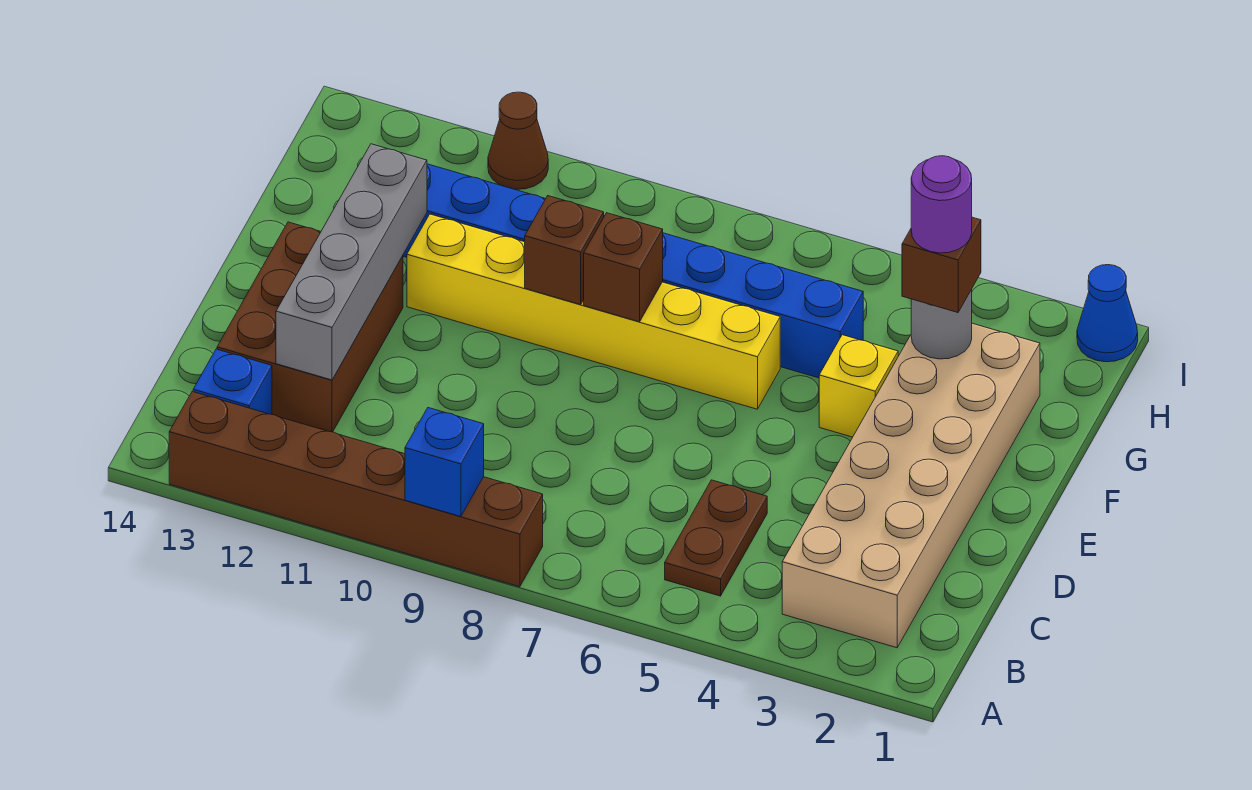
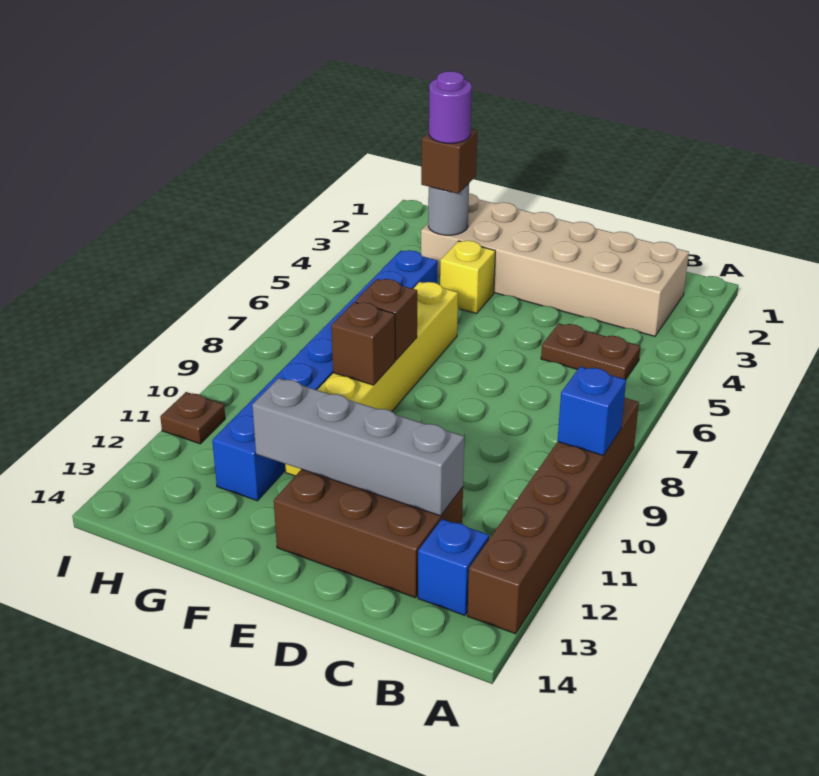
blue cone I1 level 1 -> none
brown cone I11 level 1 -> brown plate I11 level 1

